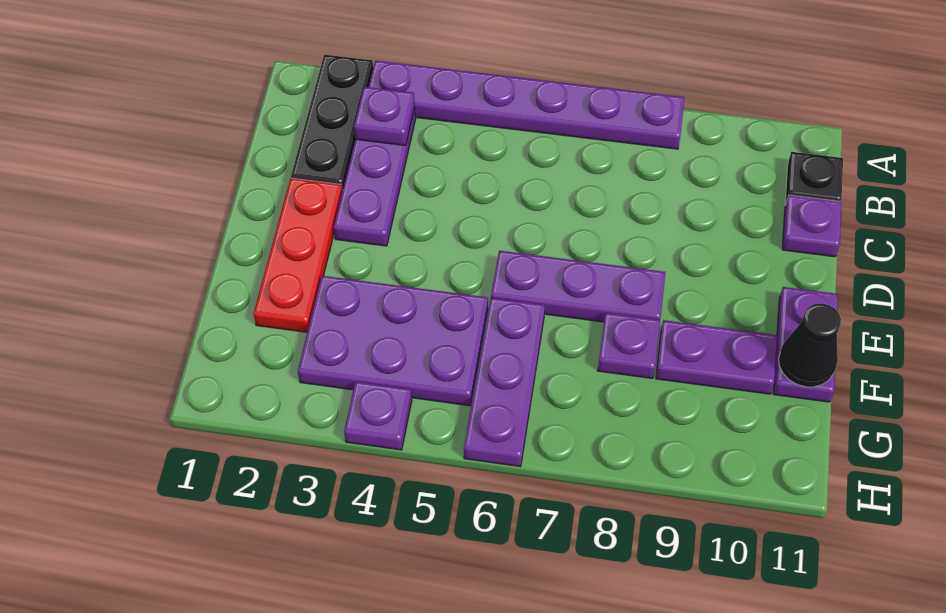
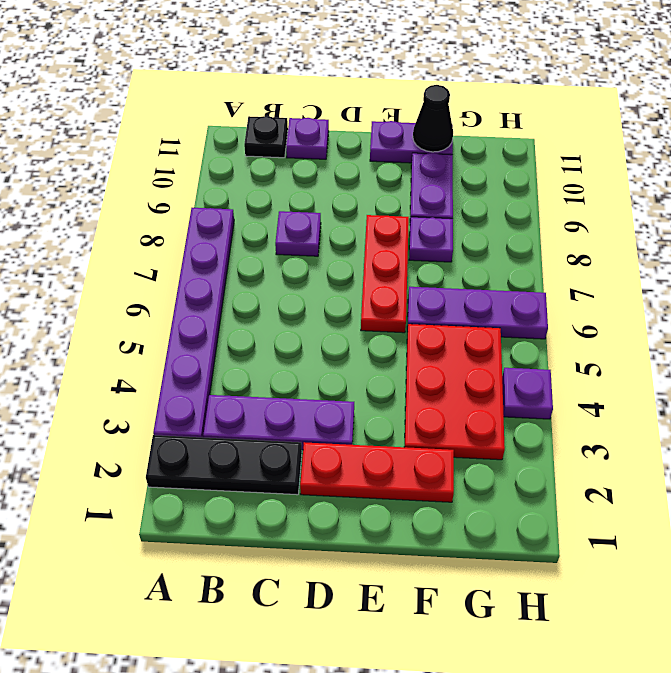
purple plate B3 level 2 -> purple plate C8 level 1
purple plate E6:E8 level 1 -> red plate E6:E8 level 1
purple plate F3:G5 level 1 -> red plate F3:G5 level 1

